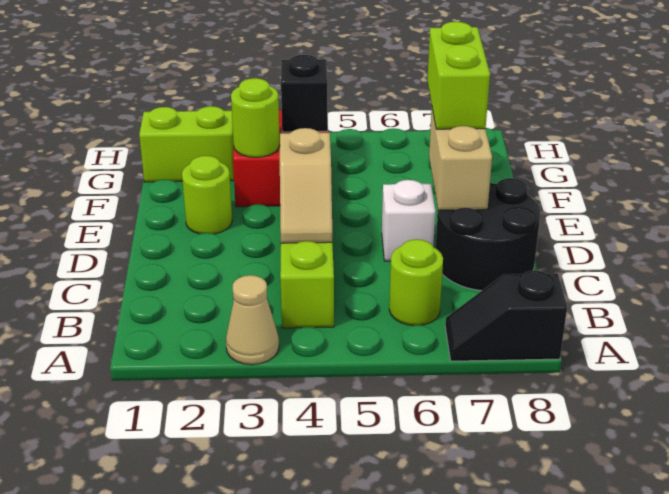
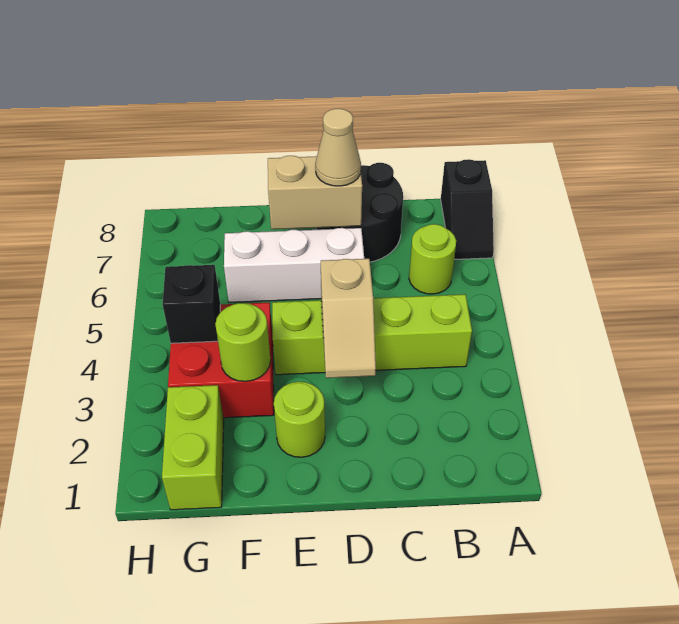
tan cone A3 level 1 -> tan cone D7 level 3
tan slope C4:D4 level 2 top D -> tan slope D3:D4 level 2 top 4
white brick D6 level 1 -> white brick D6:F6 level 1
lime brick E7:F7 level 3 -> none

